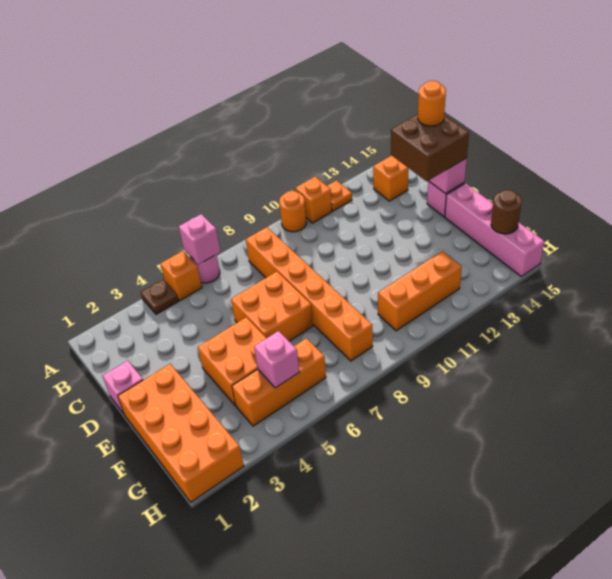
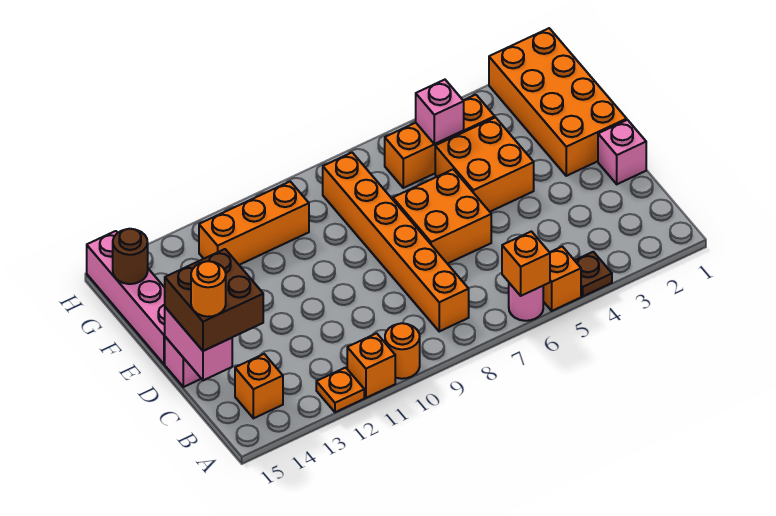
pink brick A6 level 2 -> orange brick A6 level 2

